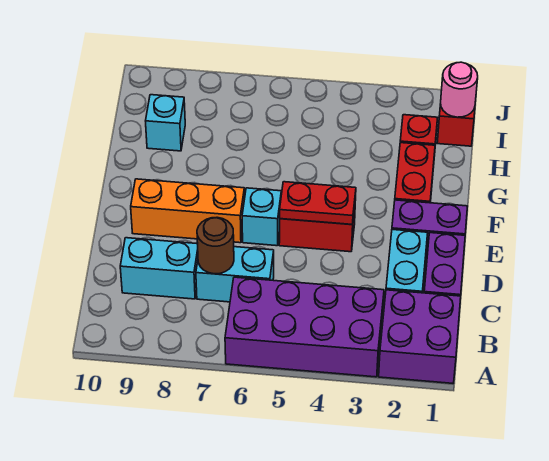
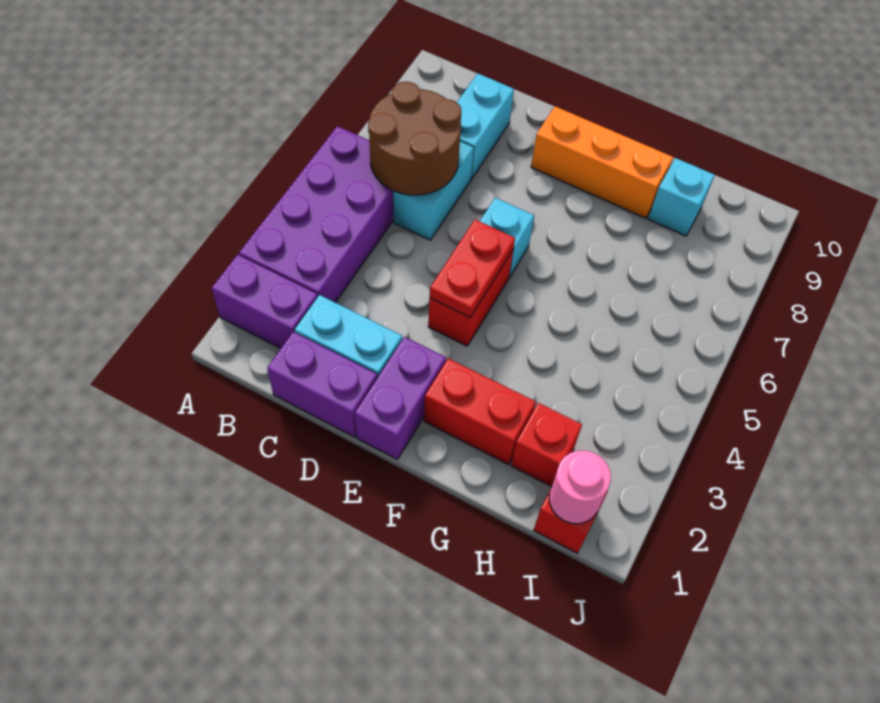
purple brick A1:B2 level 1 -> purple brick A2:B2 level 1
brown round brick C7 level 2 -> brown round brick B6:C7 level 2
orange brick E7:E9 level 1 -> orange brick E9:G9 level 1

